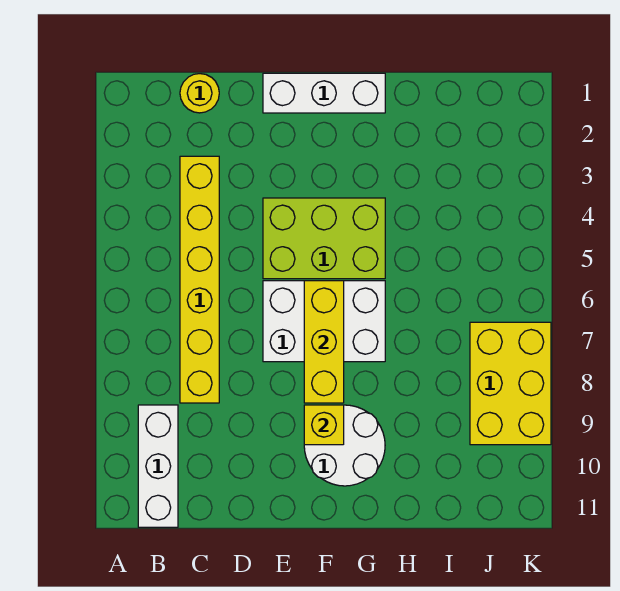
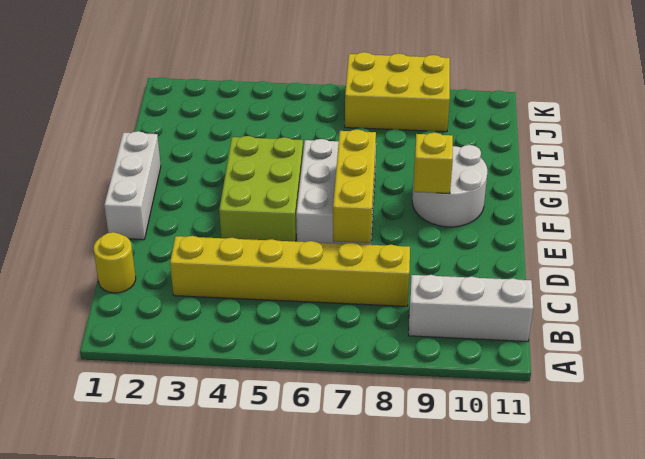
yellow brick F6:F8 level 2 -> yellow brick D7:F7 level 2

